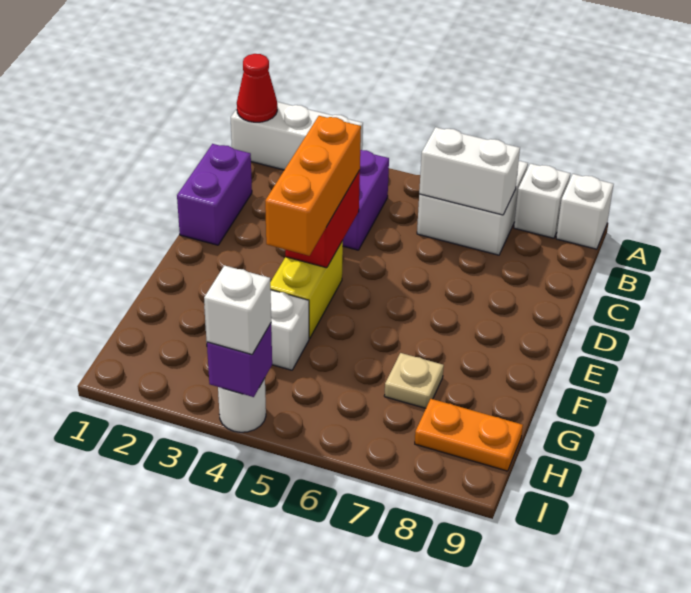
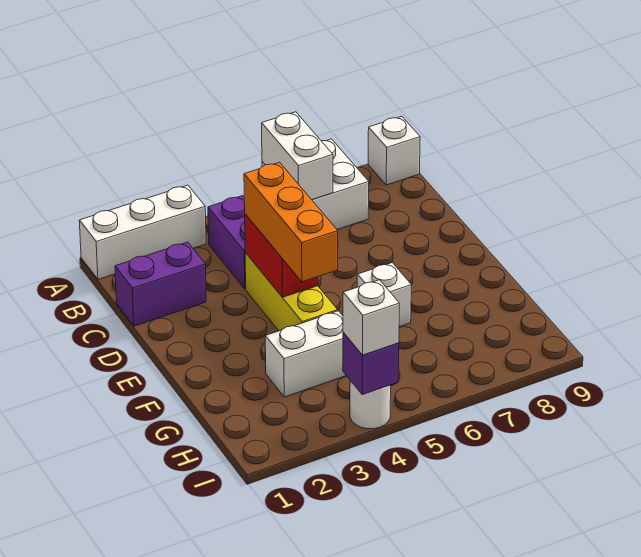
red cone A1 level 2 -> none
white brick A8 level 1 -> white brick F6 level 1
white brick B6:B7 level 2 -> white brick A6:B6 level 2
purple brick C1:D1 level 1 -> purple brick C1:C2 level 1
yellow brick E4:F4 level 1 -> yellow brick D4:F4 level 1
tan plate G7 level 1 -> none
orange plate H8:H9 level 1 -> none

